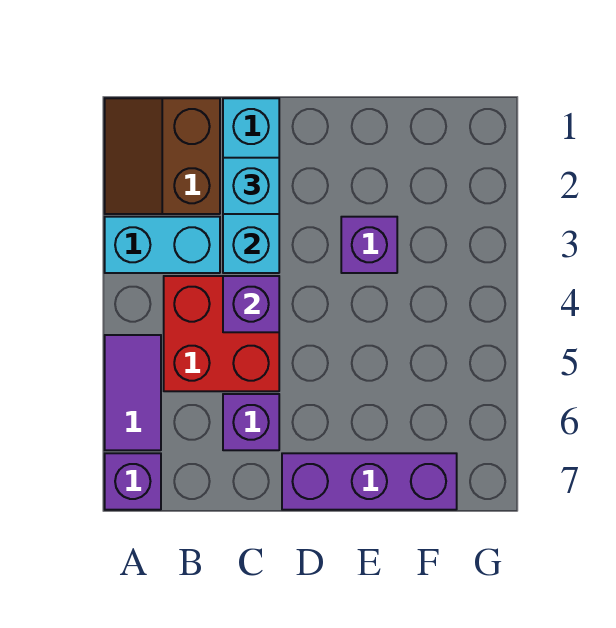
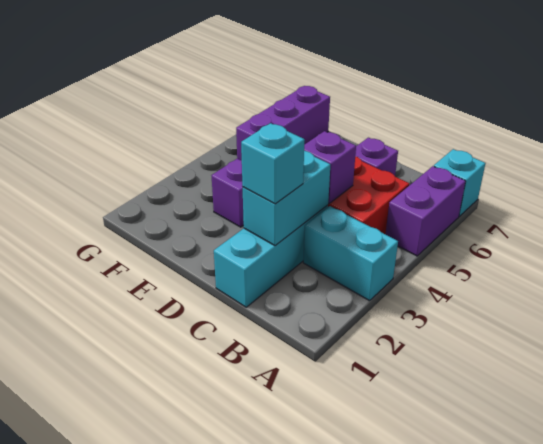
brown slope A1:B2 level 1 top B -> none
purple tile A5:A6 level 1 -> purple brick A5:A6 level 1
purple brick A7 level 1 -> cyan brick A7 level 1
purple brick D7:F7 level 1 -> purple brick F5:F7 level 1

